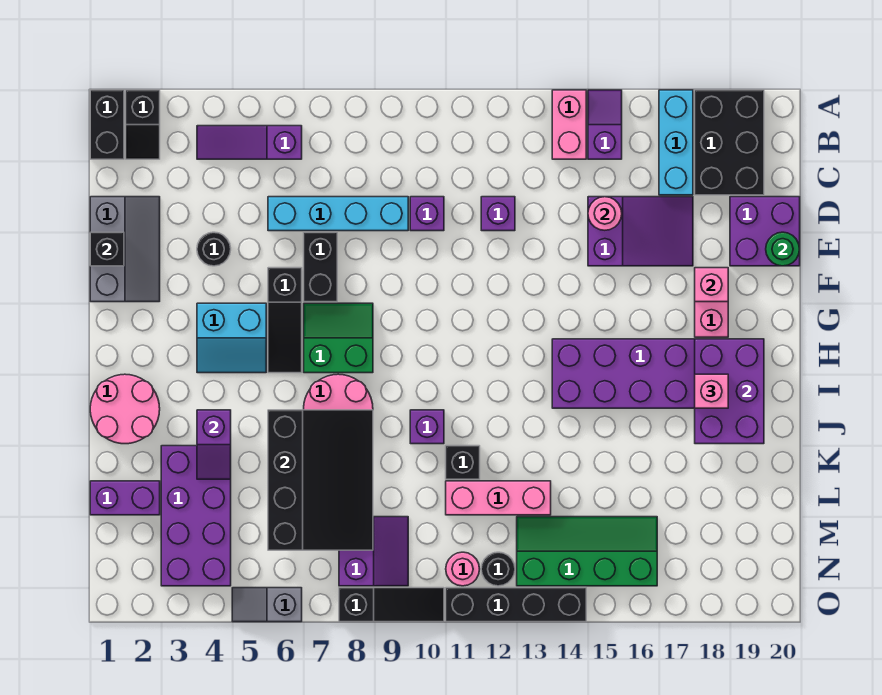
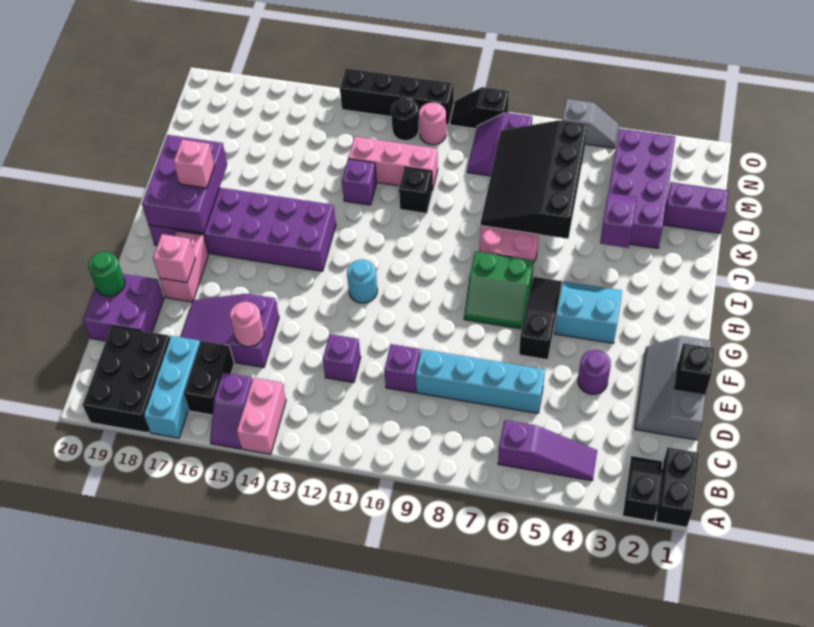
black round brick E4 level 1 -> purple round brick E4 level 1
black brick E7:F7 level 1 -> black brick B16:C16 level 1
none -> cyan round brick G12 level 1
pink round brick I1:J2 level 1 -> none
purple brick J10 level 1 -> purple brick K13 level 1
green slope M13:N16 level 1 top N -> none
black slope O8:O10 level 1 top 8 -> black slope O9:O10 level 1 top 9

